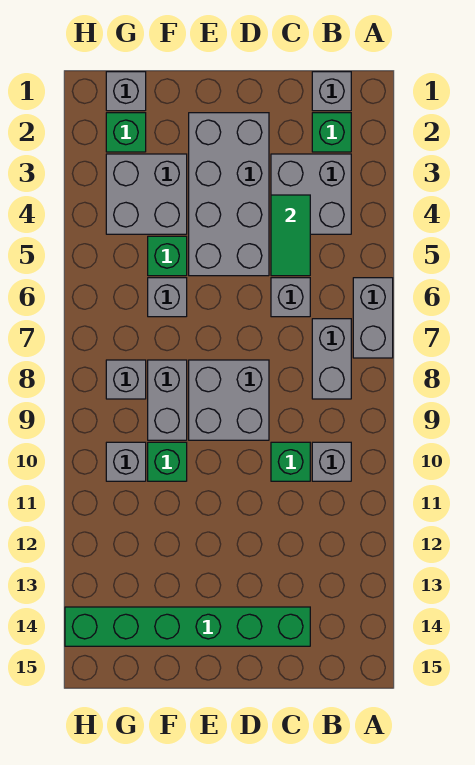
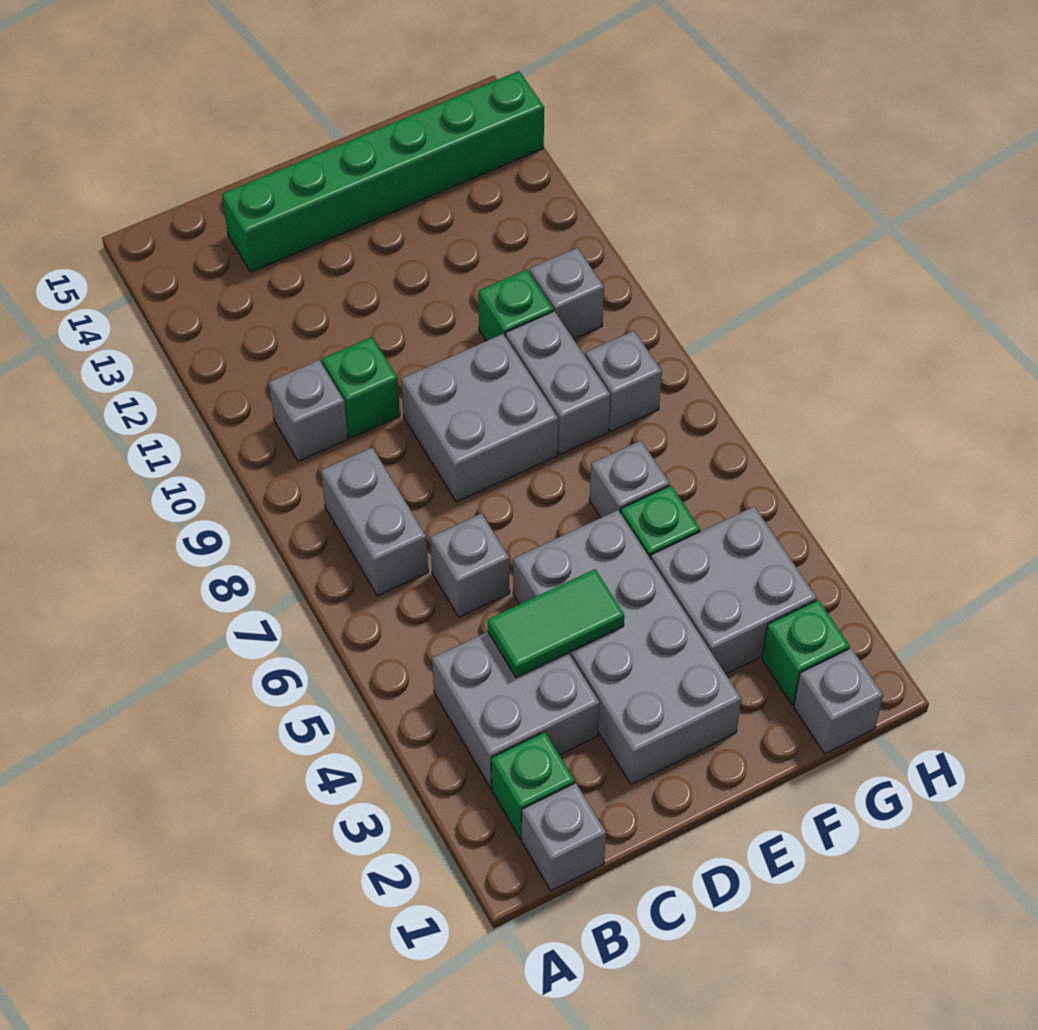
grey brick A6:A7 level 1 -> none
green tile C4:C5 level 2 -> green tile C4:D4 level 2

